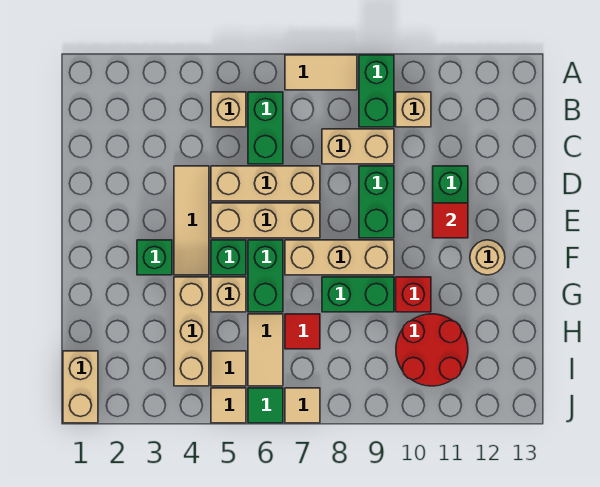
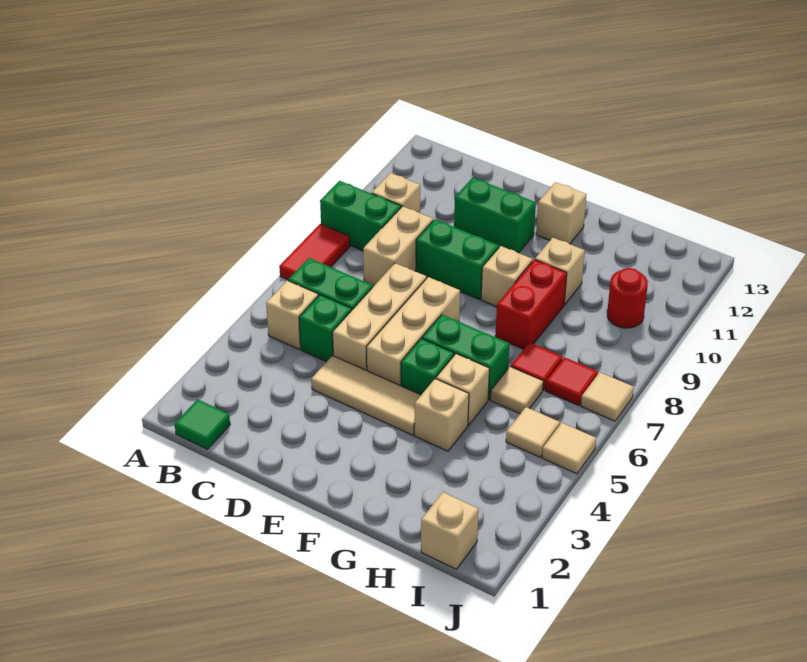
tan tile A7:A8 level 1 -> red tile A7:A8 level 1
red tile E11 level 2 -> red tile I7 level 1
green brick F3 level 1 -> green brick C5 level 1
tan brick F7:F9 level 1 -> tan brick F9 level 1
tan round brick F12 level 1 -> tan brick F12 level 1
tan brick G4:I4 level 1 -> tan brick G4 level 1
green brick G8:G9 level 1 -> red brick G8:G9 level 1
red brick G10 level 1 -> tan brick G10 level 1
tan tile H6:I6 level 1 -> tan tile H6 level 1
red round brick H10:I11 level 1 -> red round brick I10 level 1
tan brick I1:J1 level 1 -> tan brick I1 level 1
green tile J6 level 1 -> green tile B1 level 1

